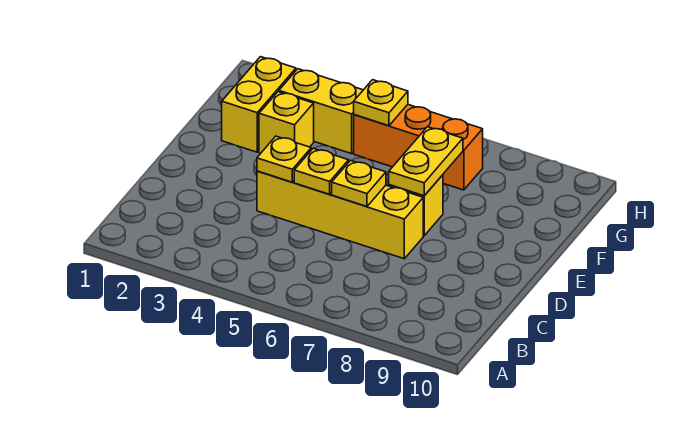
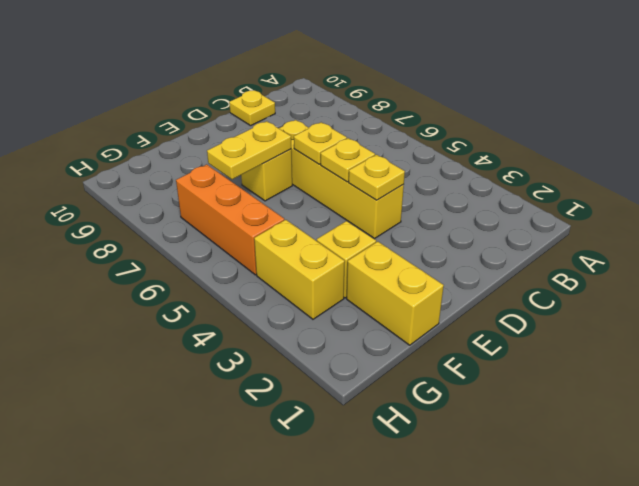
yellow brick F2:G2 level 1 -> yellow brick F1:F2 level 1
yellow plate G5 level 2 -> yellow plate C10 level 1

